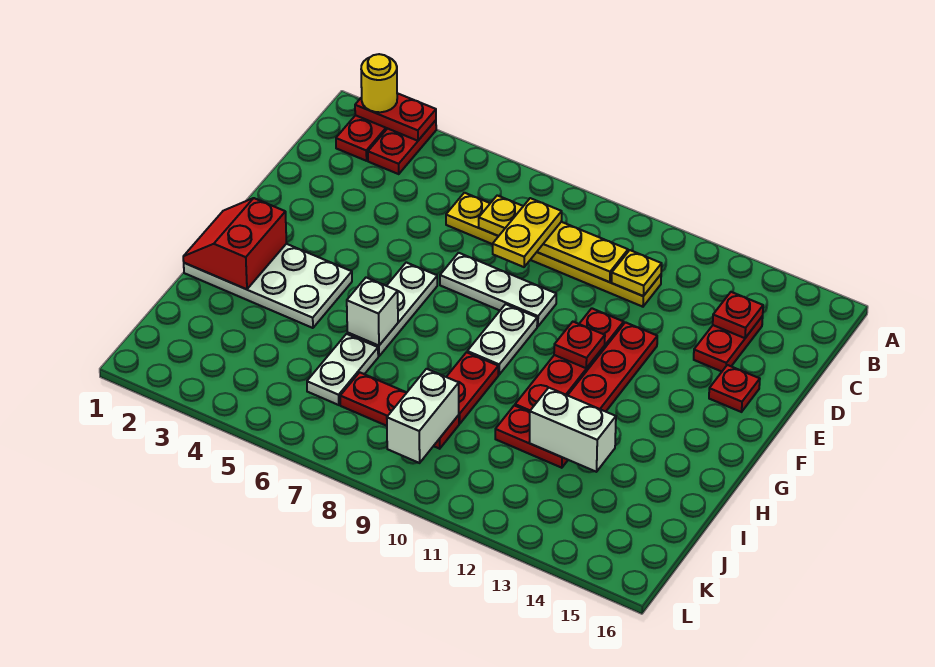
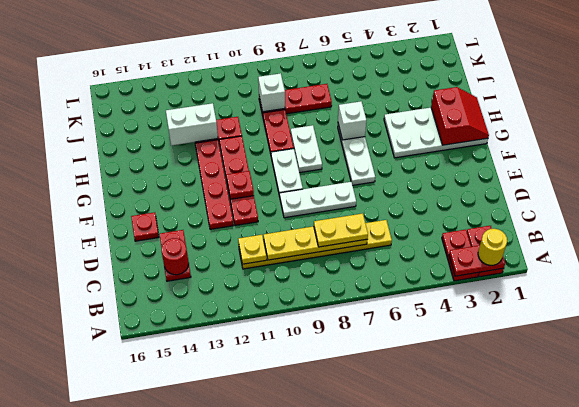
yellow plate C8:D8 level 3 -> yellow plate C7:C8 level 3
red plate C14 level 2 -> red round brick C14 level 2
white plate I6:J6 level 1 -> white plate G8:H8 level 1
white brick J9:K9 level 2 -> white brick J9 level 2

